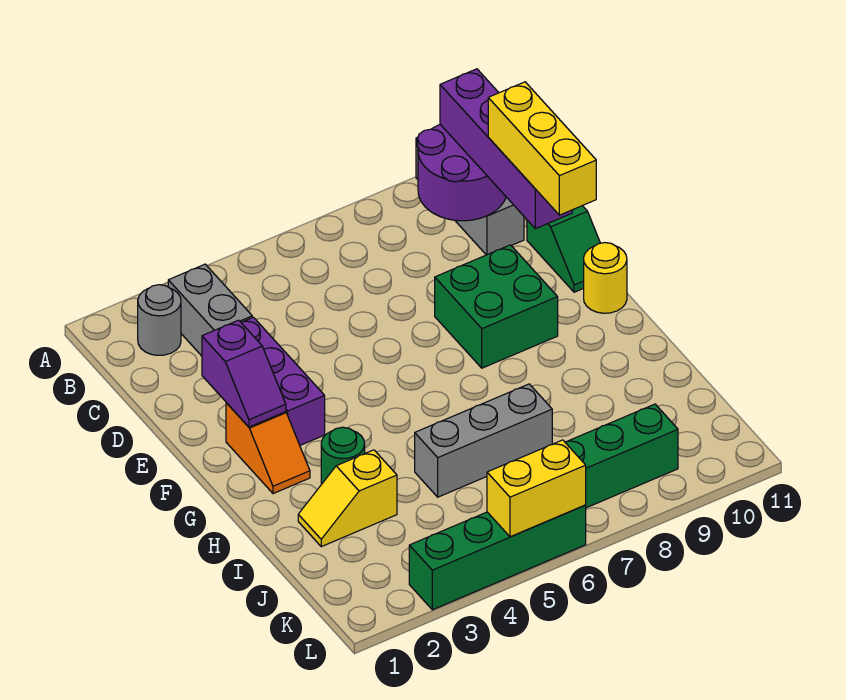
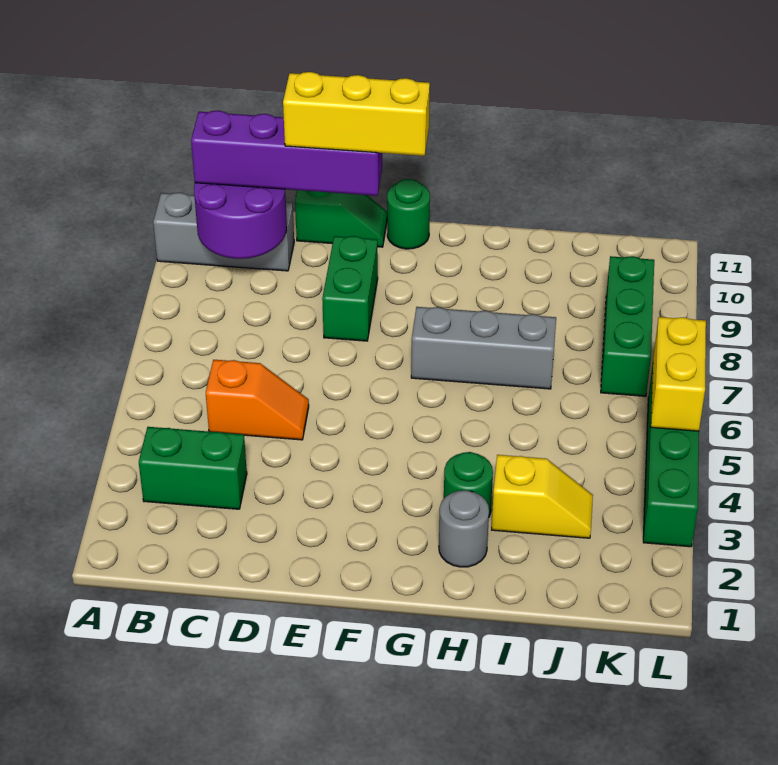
grey round brick B2 level 1 -> grey round brick H2 level 1
grey brick B3:C3 level 1 -> green brick B3:C3 level 1
purple brick D3:F3 level 1 -> none
purple slope E2:F2 level 2 top E -> none
green brick E8:F9 level 1 -> green brick E8:E9 level 1
orange slope F2:G2 level 1 top F -> orange slope C5:D5 level 1 top C
yellow round brick F11 level 1 -> green round brick F11 level 1
yellow slope I2:I3 level 1 top 3 -> yellow slope I3:J3 level 1 top I
grey brick I5:I7 level 1 -> grey brick G7:I7 level 1

